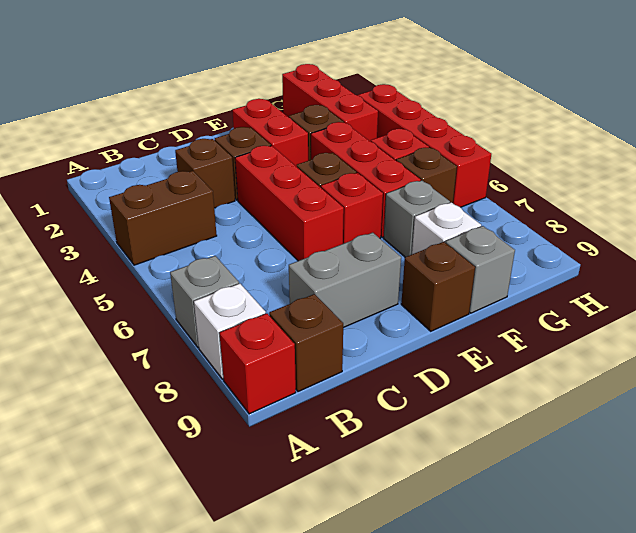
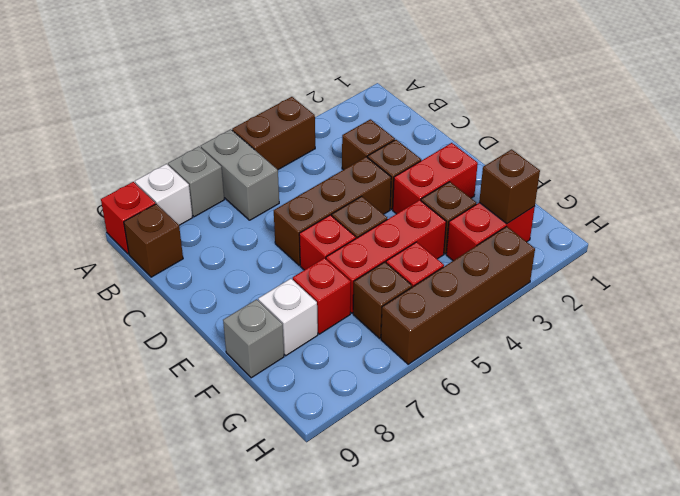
brown brick A4:B4 level 1 -> brown brick A4:A5 level 1
grey brick C8:D8 level 1 -> grey brick A6:B6 level 1
red brick D4:D6 level 1 -> brown brick D4:D6 level 1
brown brick E9 level 1 -> brown brick G2 level 2
grey brick F7 level 1 -> red brick F7 level 1
red brick G1:G3 level 1 -> red brick G2:G3 level 1
red brick H3:H6 level 1 -> brown brick H3:H6 level 1

